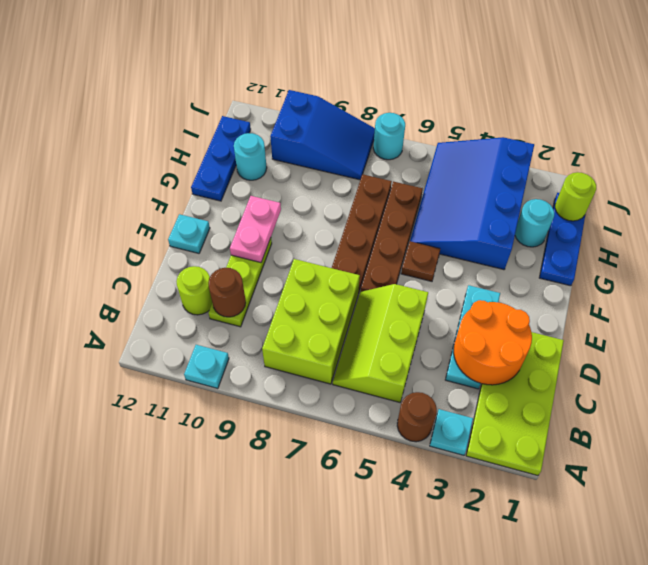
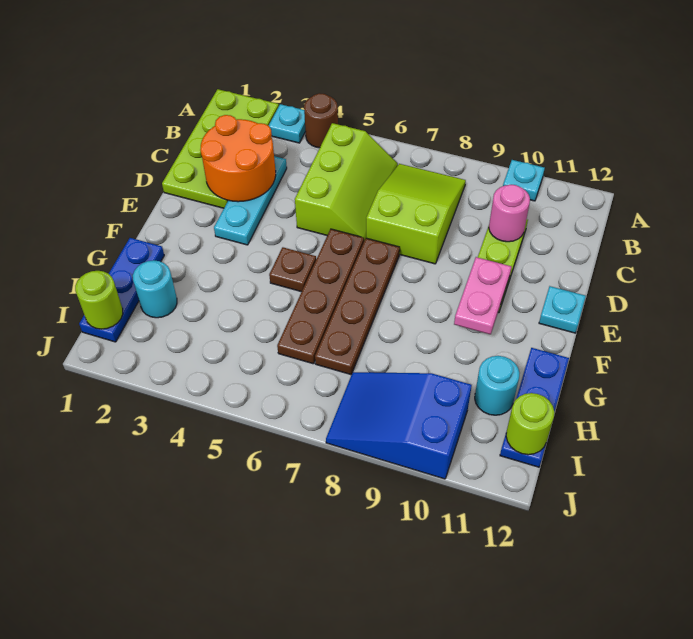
lime brick B7:D8 level 1 -> lime slope B7:D8 level 1 top D
brown round brick C10 level 2 -> pink round brick C10 level 2
lime round brick C11 level 1 -> lime round brick I12 level 2
blue slope G3:J5 level 1 top 3 -> none
cyan round brick J7 level 1 -> none

